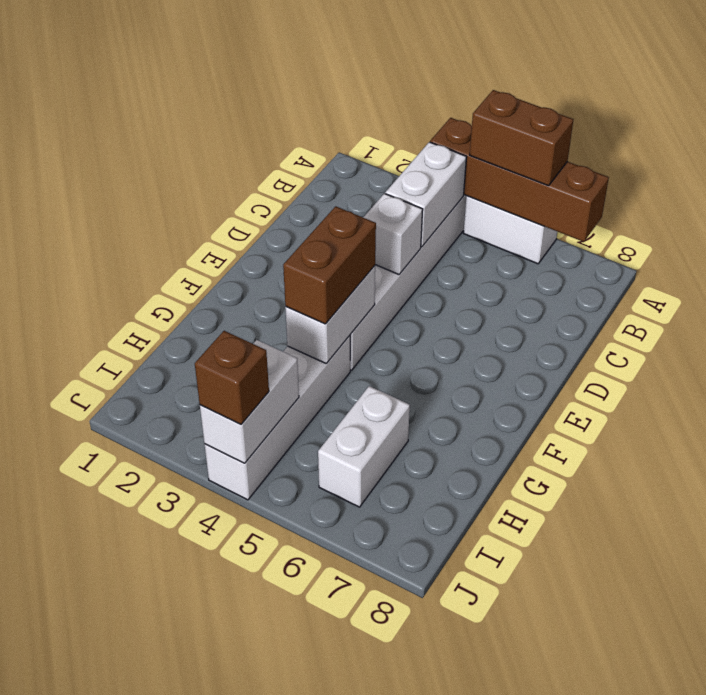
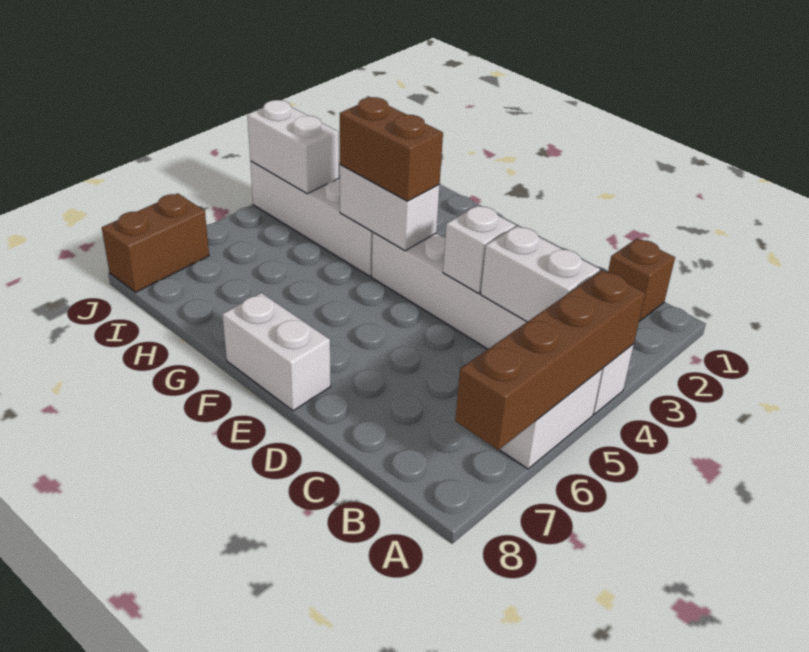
brown brick A5:A6 level 3 -> brown brick J7:J8 level 1
white brick H6:I6 level 1 -> white brick E8:F8 level 1
brown brick J4 level 3 -> brown brick B1 level 1

